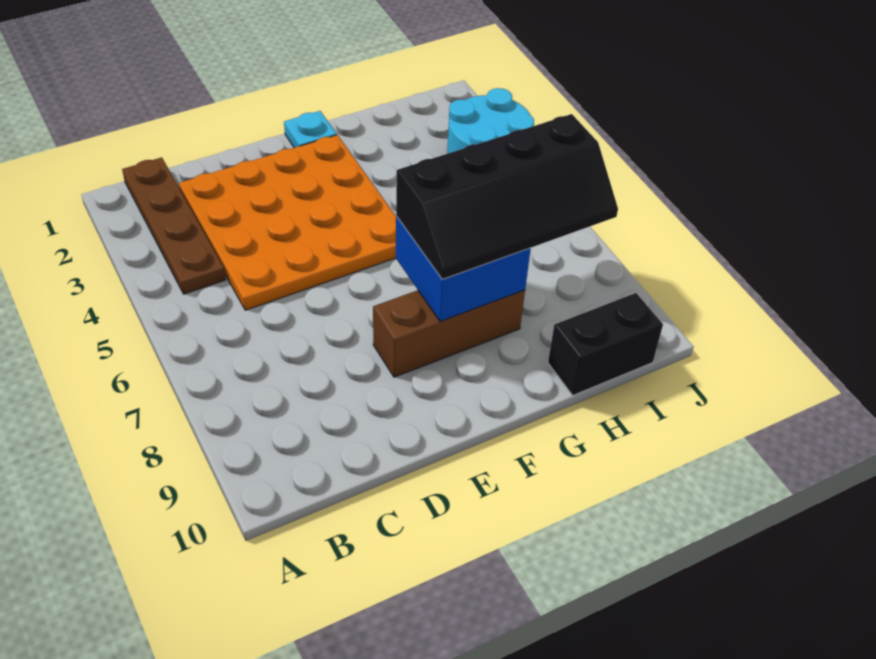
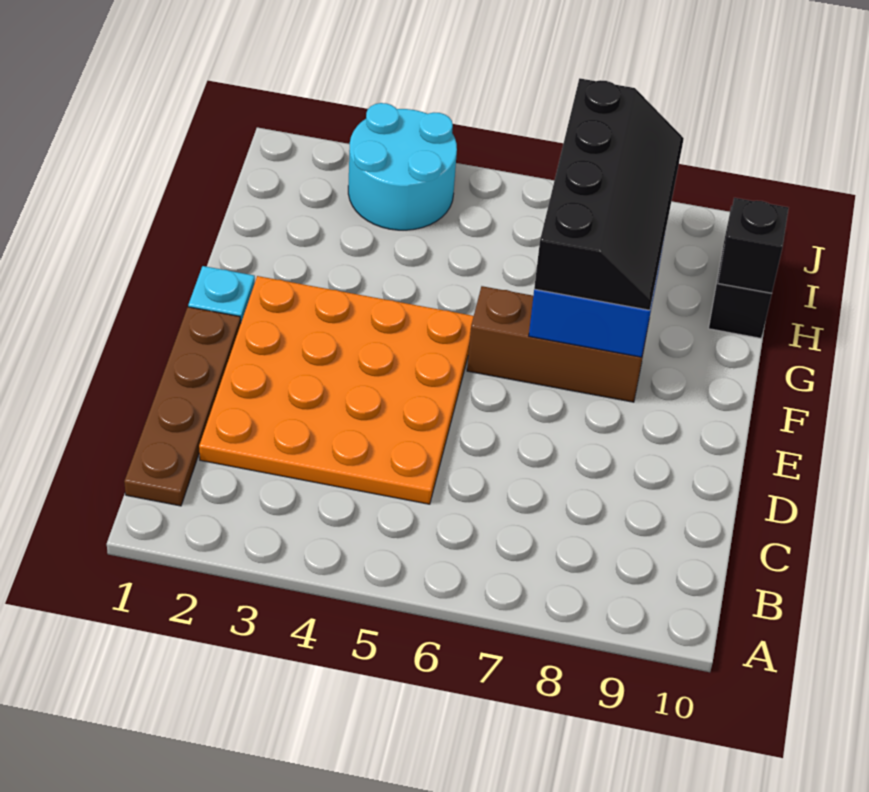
brown plate B1:B4 level 1 -> brown plate B1:E1 level 1
brown brick E8:G8 level 1 -> brown brick F6:F8 level 1
none -> black brick H10 level 2

